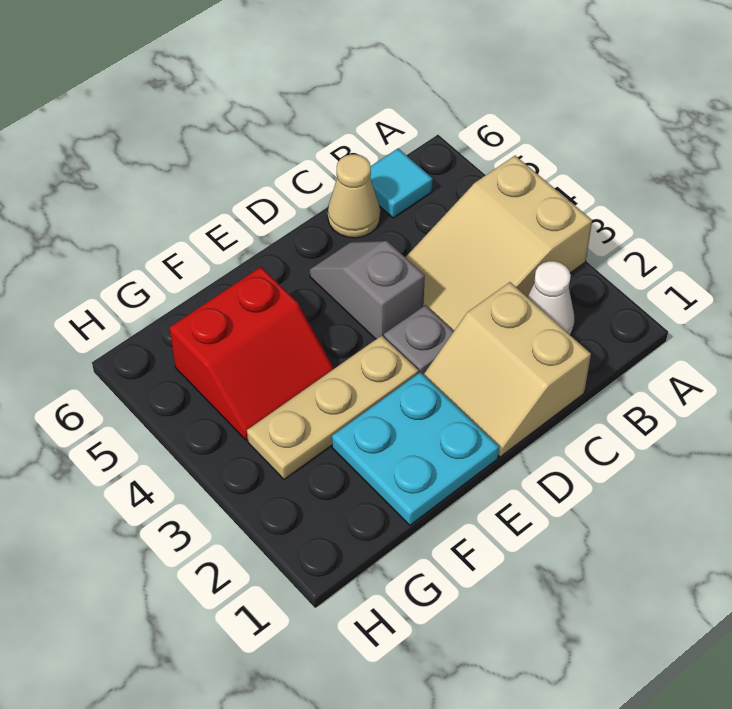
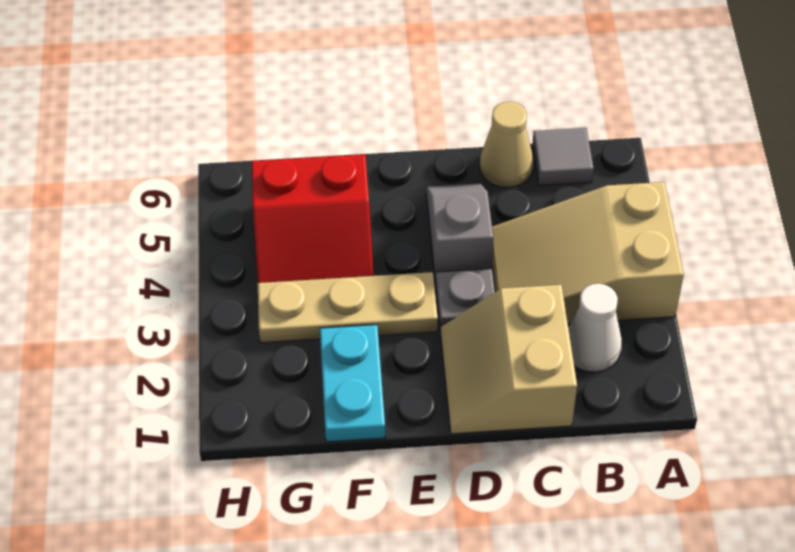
cyan tile B6 level 1 -> grey tile B6 level 1
cyan plate E1:F2 level 1 -> cyan plate F1:F2 level 1

